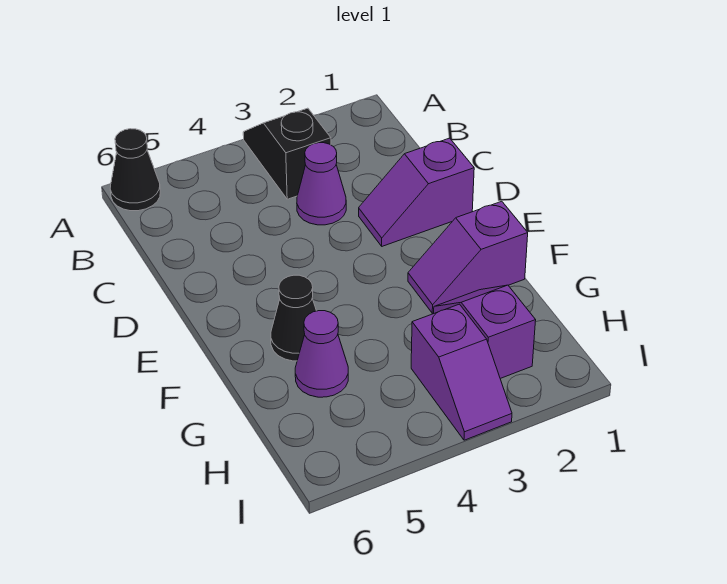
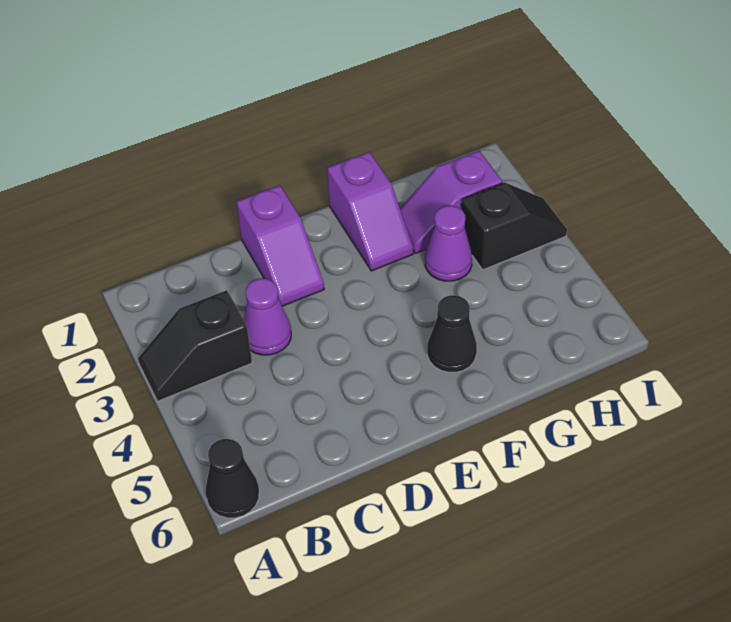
purple cone G5 level 1 -> purple cone G3 level 1
purple slope H3:I3 level 1 top H -> black slope H3:I3 level 1 top H

